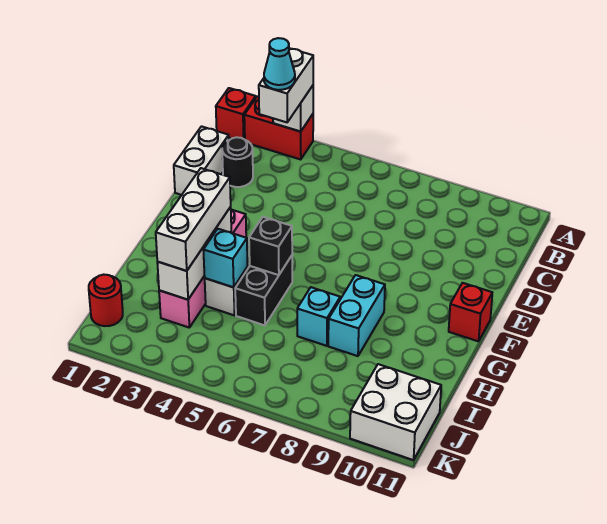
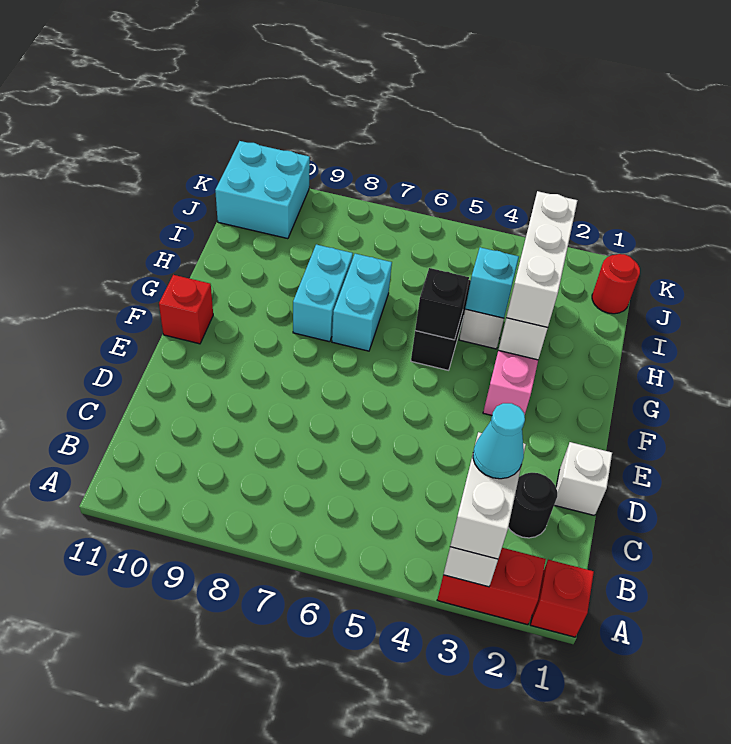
white brick C1:D1 level 1 -> white brick D1 level 1
cyan brick H7 level 1 -> cyan brick G7:H7 level 1
white brick J10:K11 level 1 -> cyan brick J10:K11 level 1

